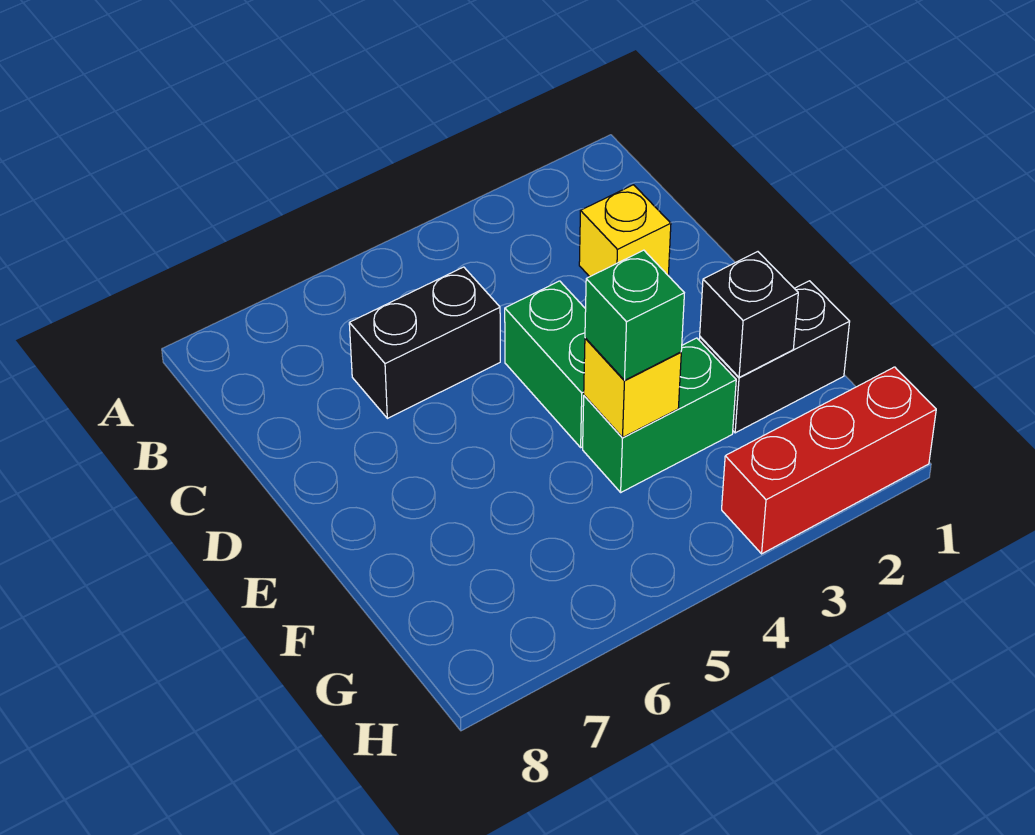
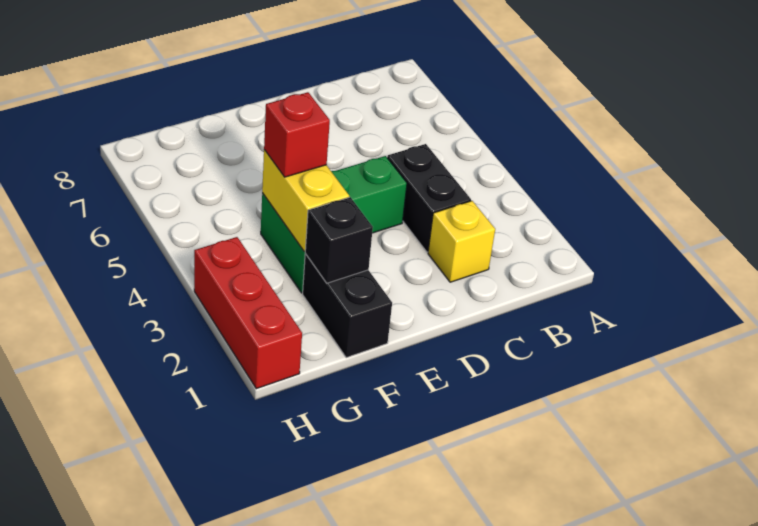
black brick C5:C6 level 1 -> black brick C3:C4 level 1
yellow brick F4 level 2 -> yellow brick F3:F4 level 2
green brick F4 level 3 -> red brick F4 level 3

